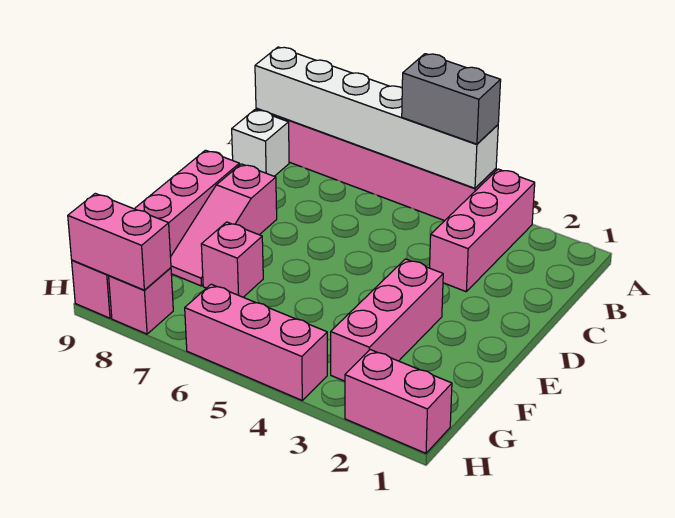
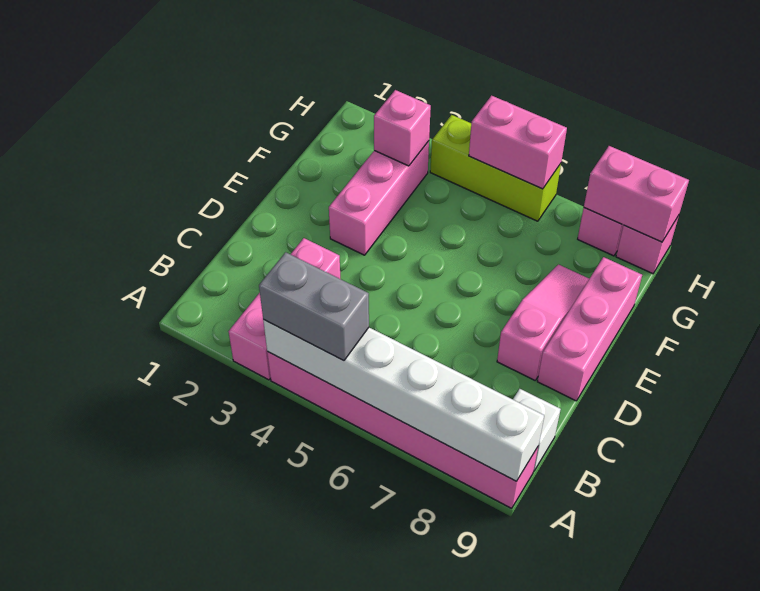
pink brick F7 level 1 -> pink brick G3 level 2
pink brick H1:H2 level 1 -> pink brick H5:H6 level 2
pink brick H4:H6 level 1 -> lime brick H4:H6 level 1

